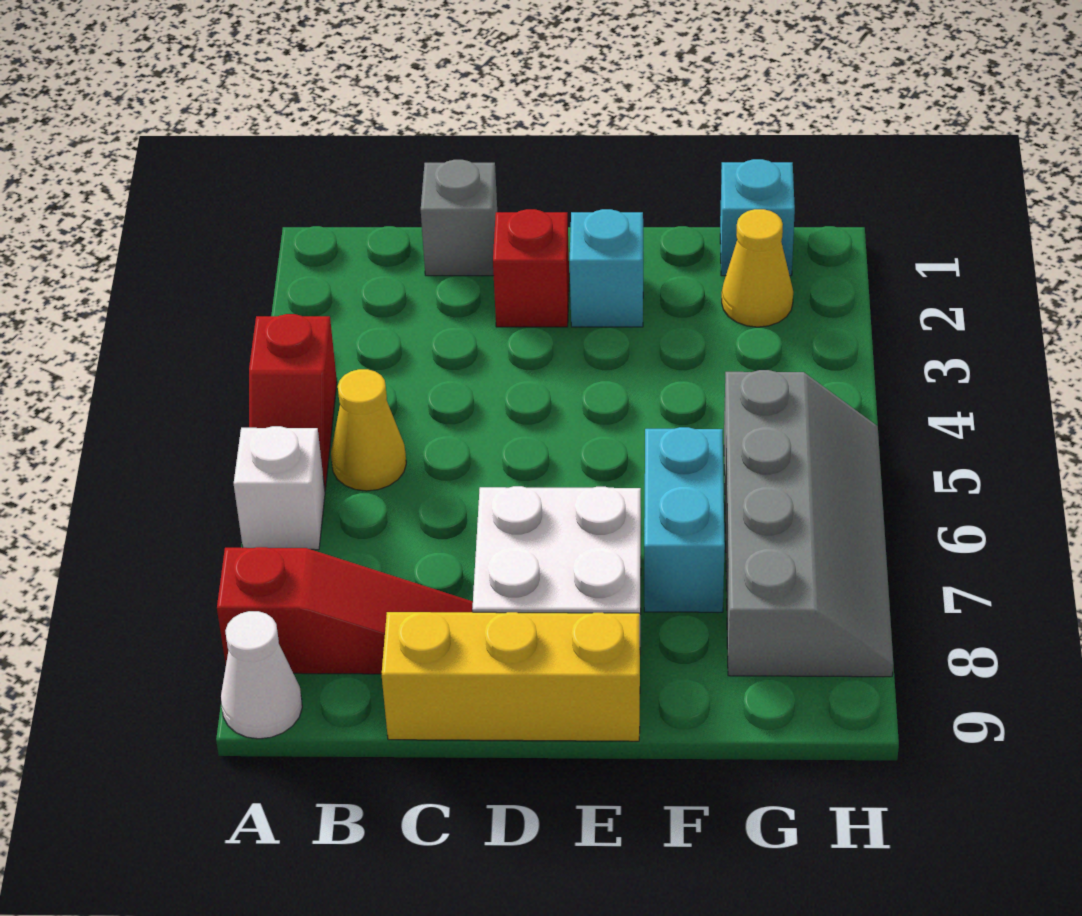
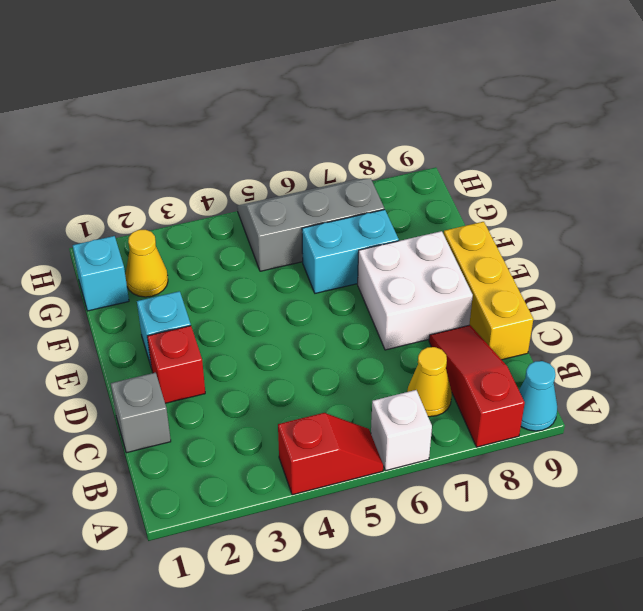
white cone A9 level 1 -> cyan cone A9 level 1
yellow cone B5 level 1 -> yellow cone B7 level 1
grey slope G5:H8 level 1 top G -> grey slope G5:H7 level 1 top G

